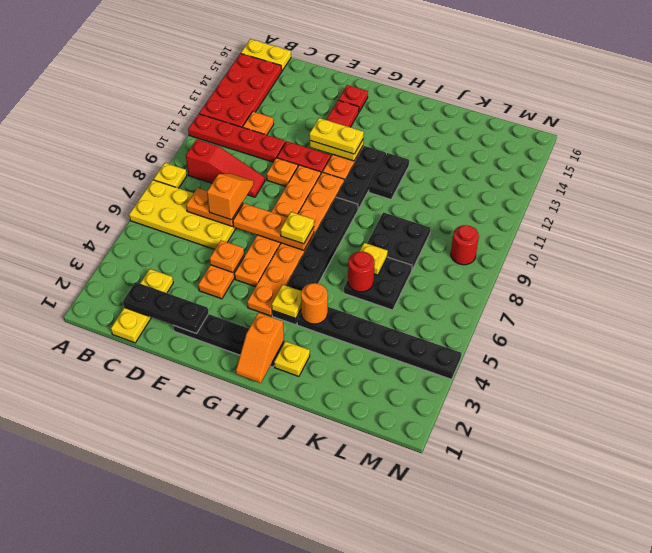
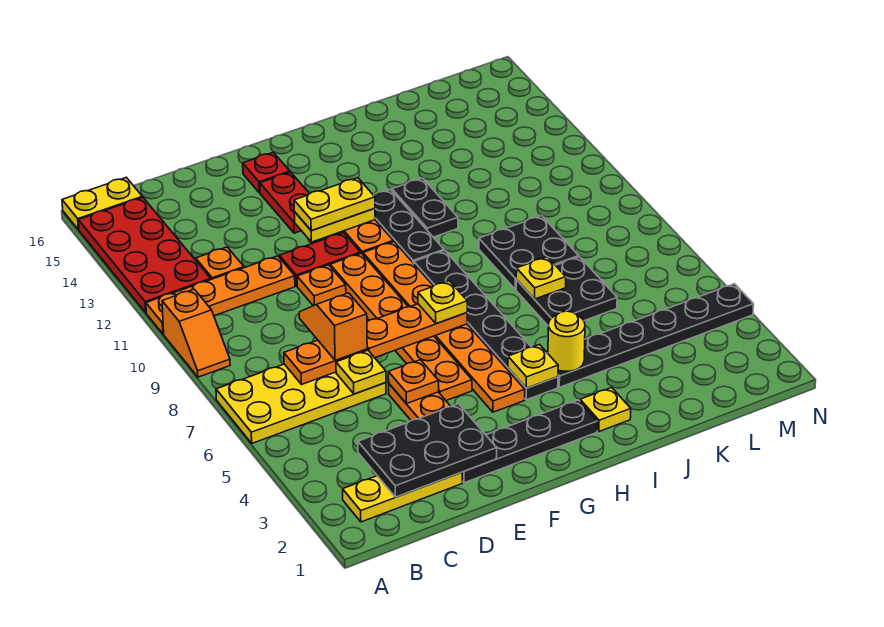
yellow plate A8 level 1 -> yellow plate D6 level 2
red plate A11:D11 level 1 -> orange plate A11:D11 level 1
red slope B9:D9 level 1 top B -> none
yellow plate C1:C3 level 1 -> yellow plate B2:D2 level 1
black plate C2:E2 level 2 -> black plate C2:E3 level 2
orange slope H1:H2 level 2 top 2 -> orange slope A9:A10 level 1 top 10
orange round brick I4 level 2 -> yellow round brick I4 level 2
red round brick J6 level 2 -> none
red round brick M9 level 1 -> none

